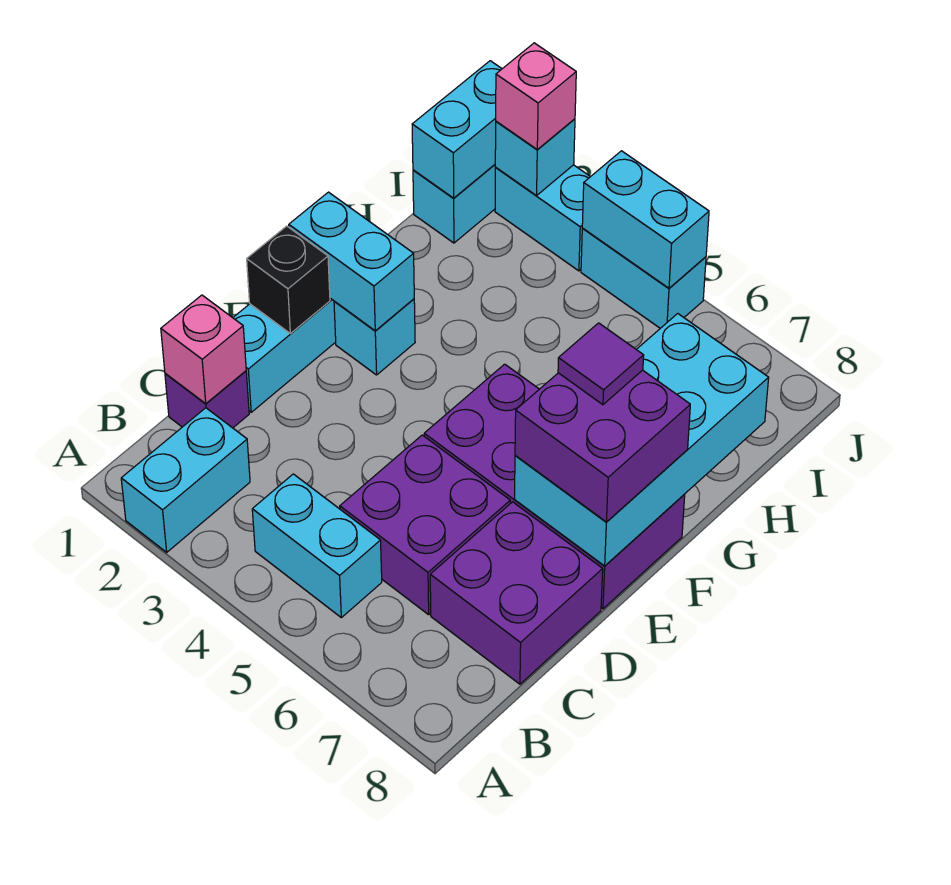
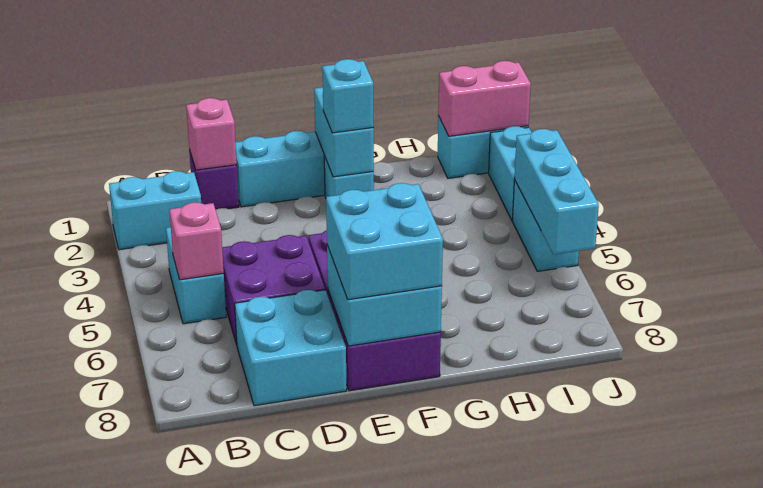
purple brick C7:D8 level 1 -> cyan brick C7:D8 level 1
black brick E1 level 2 -> none
cyan brick E7:H8 level 2 -> cyan brick E7:F8 level 2
purple brick E7:F8 level 3 -> cyan brick E7:F8 level 3
purple tile F7 level 4 -> none
cyan brick I1:J1 level 2 -> pink brick I1:J1 level 2
cyan brick J2 level 2 -> cyan brick F2 level 3
pink brick J2 level 3 -> pink brick B5 level 2
cyan brick J4:J5 level 2 -> cyan brick J4:J6 level 2

